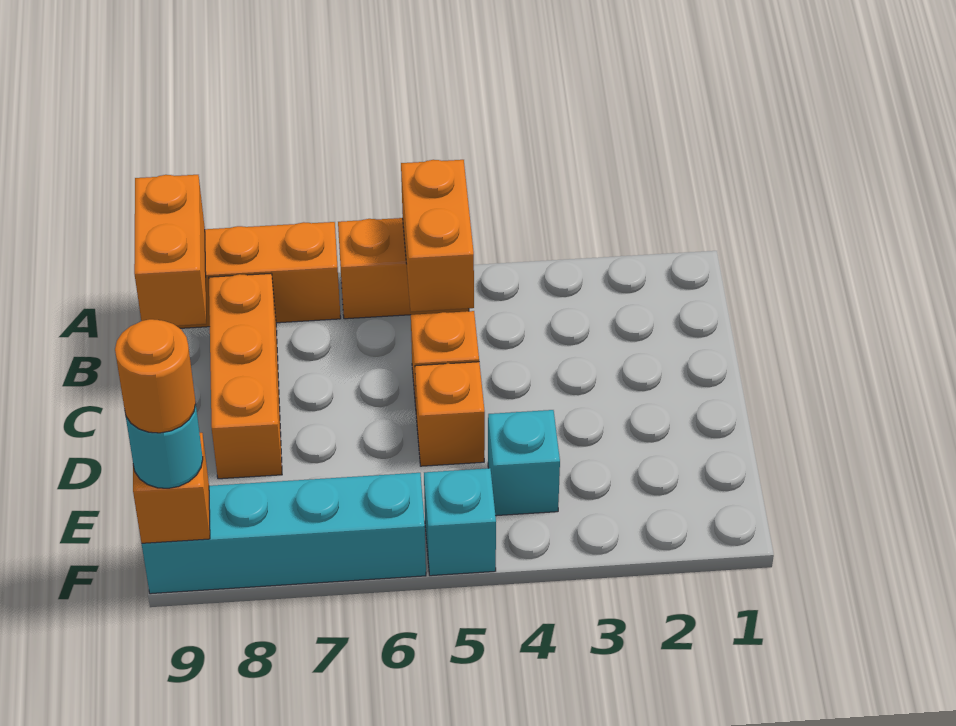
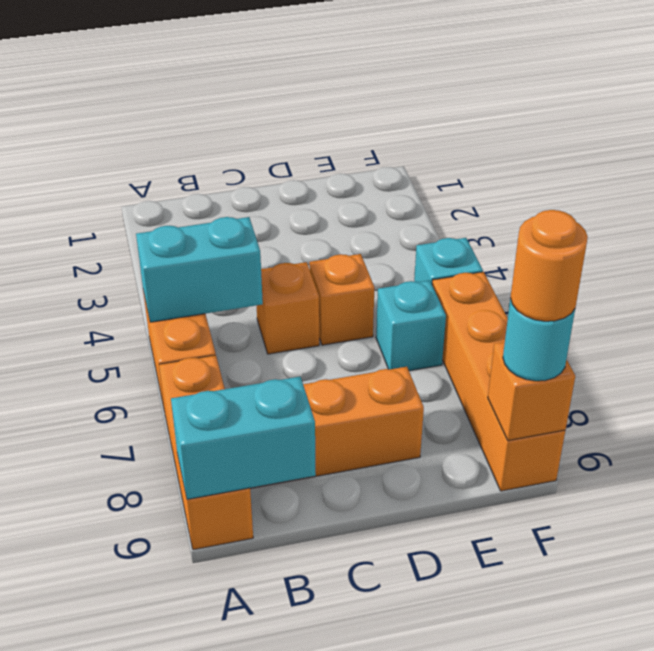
orange brick A5:B5 level 2 -> cyan brick A5:B5 level 2
orange brick A9:B9 level 2 -> cyan brick A9:B9 level 2
cyan brick E4 level 1 -> cyan brick E6 level 1
cyan brick F6:F9 level 1 -> orange brick F6:F9 level 1

